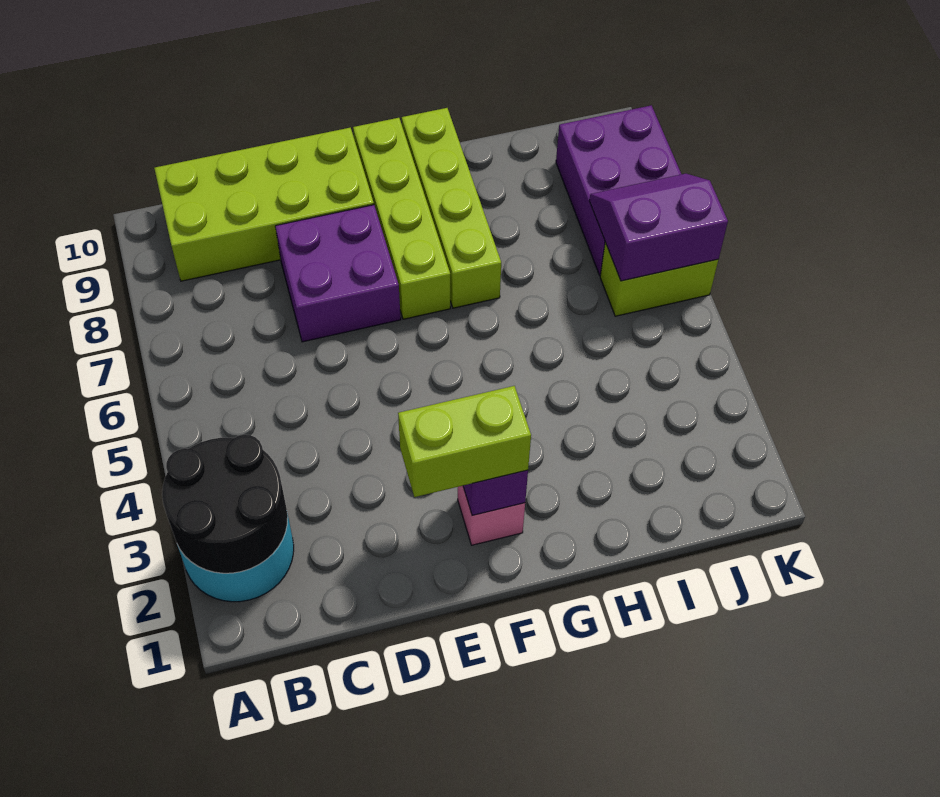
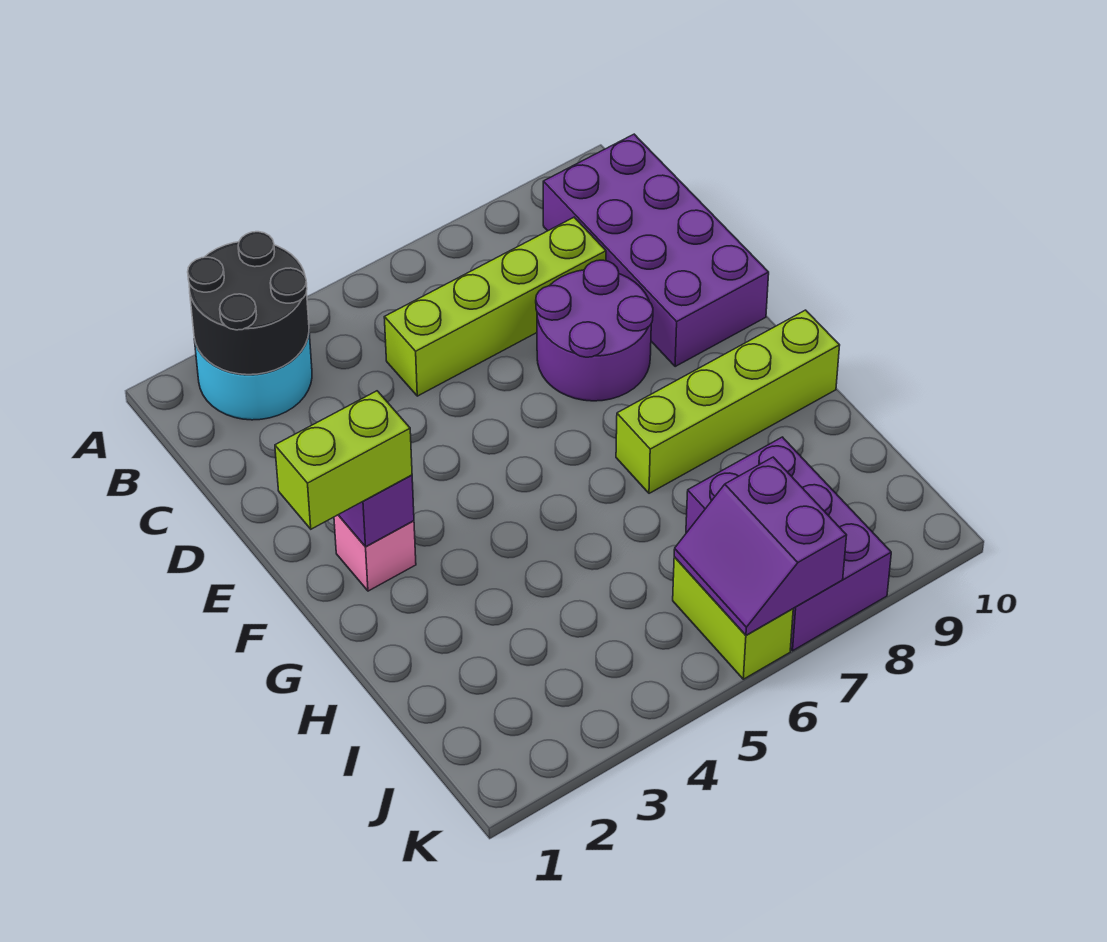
lime brick B9:E10 level 1 -> purple brick B9:E10 level 1
purple brick D7:E8 level 1 -> purple round brick D7:E8 level 1
lime brick E2:F2 level 3 -> lime brick F1:F2 level 3
lime brick F7:F10 level 1 -> lime brick C5:C8 level 1
purple slope J6:K7 level 2 top 6 -> purple slope J6:K7 level 2 top 7
purple brick J7:K9 level 1 -> purple brick I7:K8 level 1

